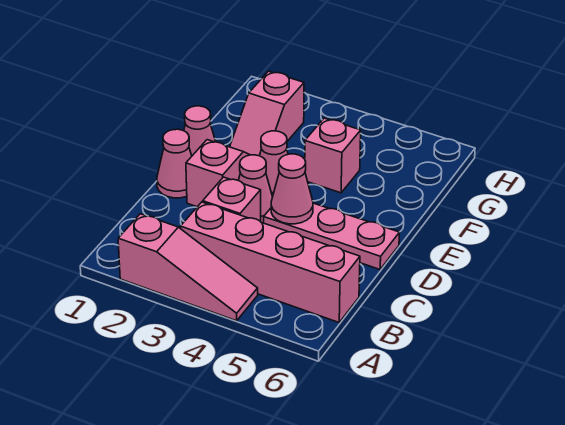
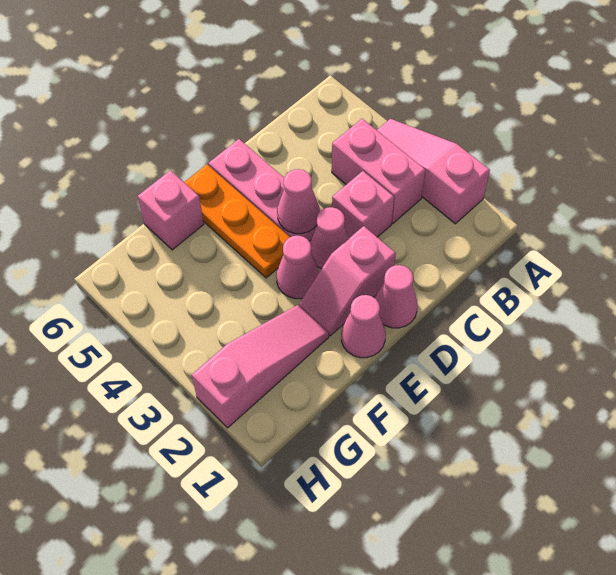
pink brick B3:B6 level 1 -> pink brick B3:B4 level 1
none -> orange plate E4:E6 level 1
pink slope F2:G2 level 1 top G -> pink slope F2:H2 level 1 top H
pink brick F4 level 1 -> pink brick F6 level 1

